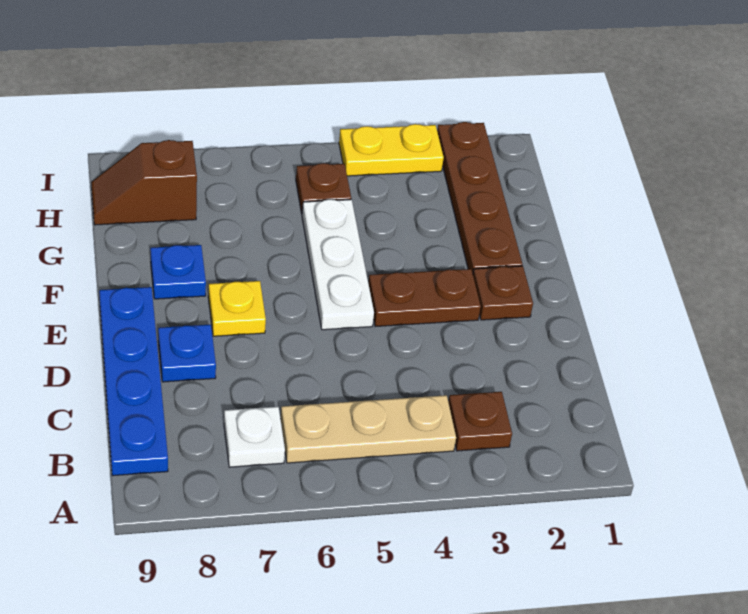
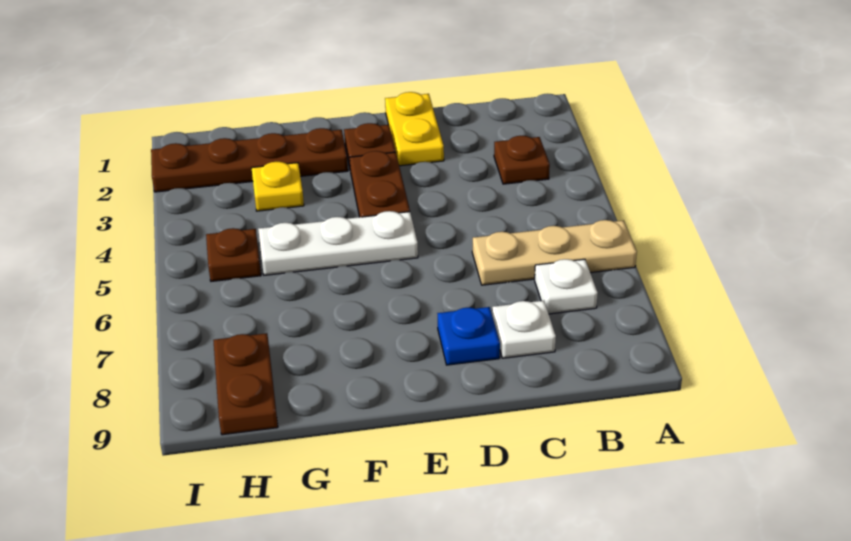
tan plate B4:B6 level 1 -> tan plate A6:C6 level 1
blue plate B9:E9 level 1 -> none
none -> white plate C8 level 1
yellow plate E7 level 1 -> yellow plate G3 level 1
blue plate F8 level 1 -> none
brown slope H8:H9 level 1 top 8 -> brown plate H8:H9 level 1
yellow plate I3:I4 level 1 -> yellow plate D1:D2 level 1

